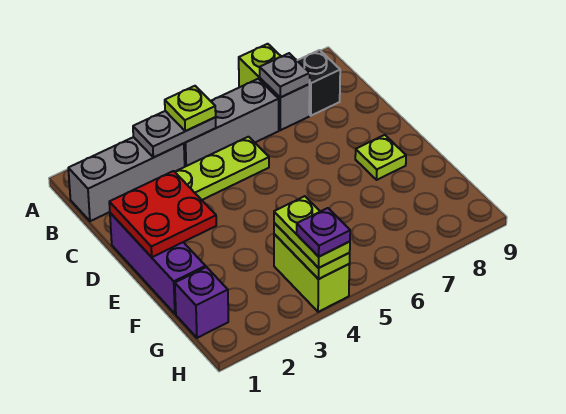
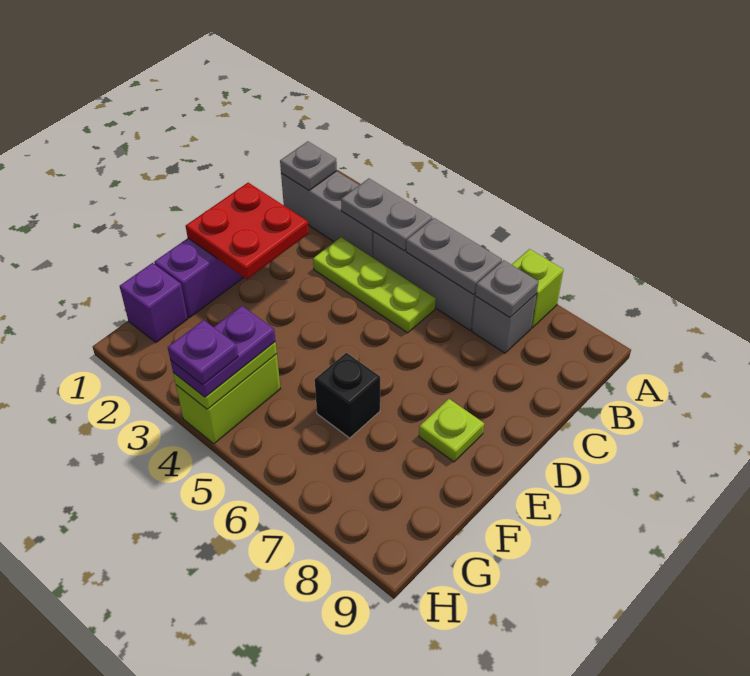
none -> grey plate B1 level 2
lime plate B4 level 3 -> none
none -> grey plate B5:B6 level 2
black brick B8 level 1 -> black brick F6 level 1
lime plate G4:H4 level 3 -> purple plate G4:H4 level 3

